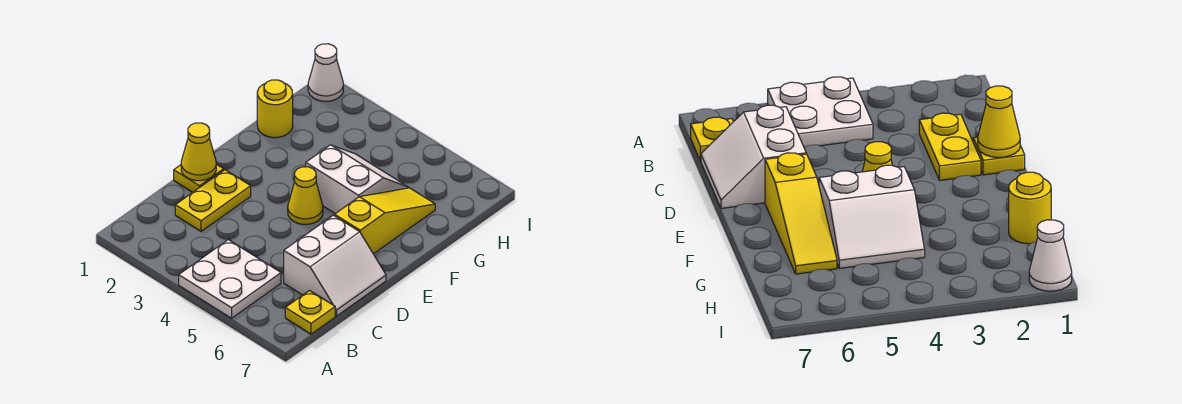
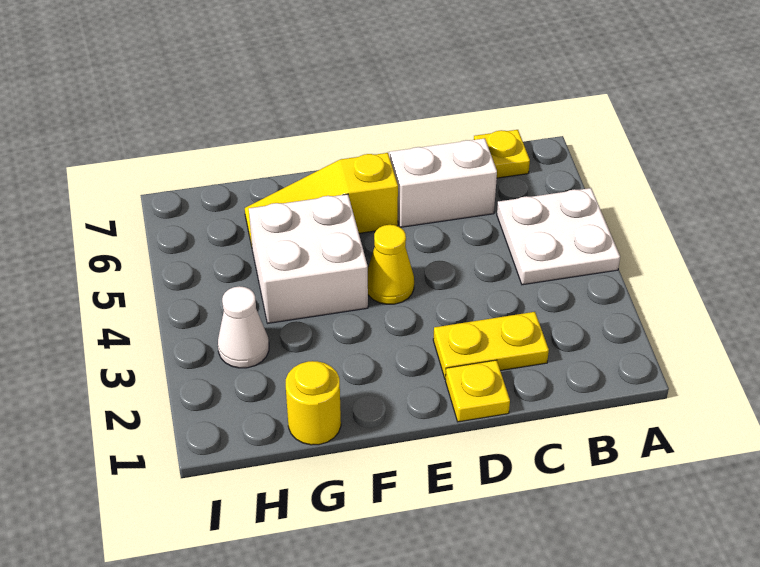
yellow cone D1 level 2 -> none
white slope F4:G5 level 1 top F -> white brick F4:G5 level 1
white cone I1 level 1 -> white cone H3 level 1

